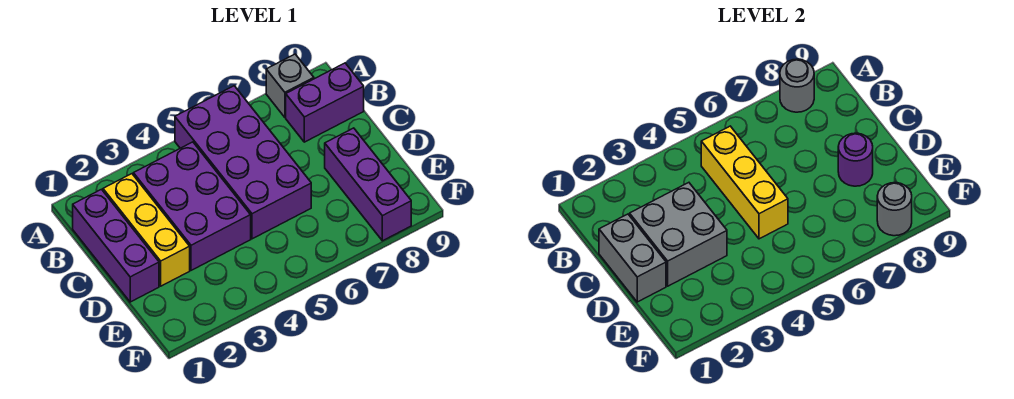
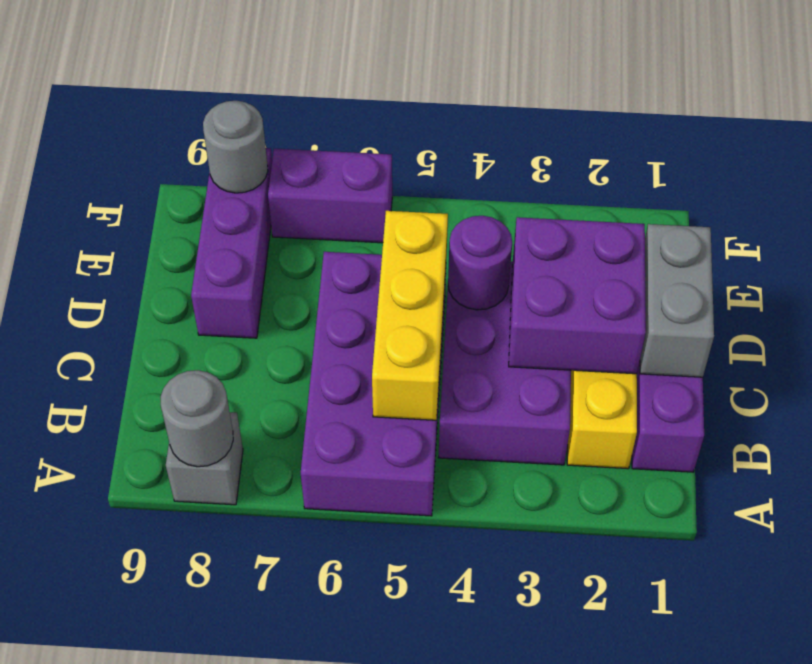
purple brick B8:B9 level 1 -> purple brick F6:F7 level 1
grey brick C2:D3 level 2 -> purple brick C2:D3 level 2
purple round brick D8 level 2 -> purple round brick D4 level 2

